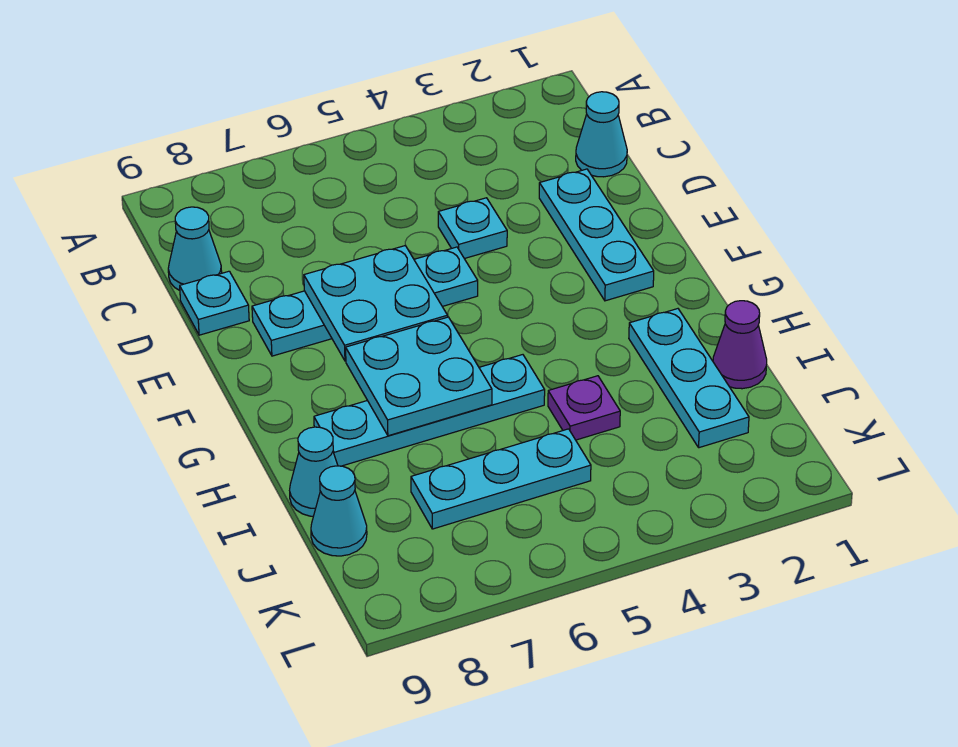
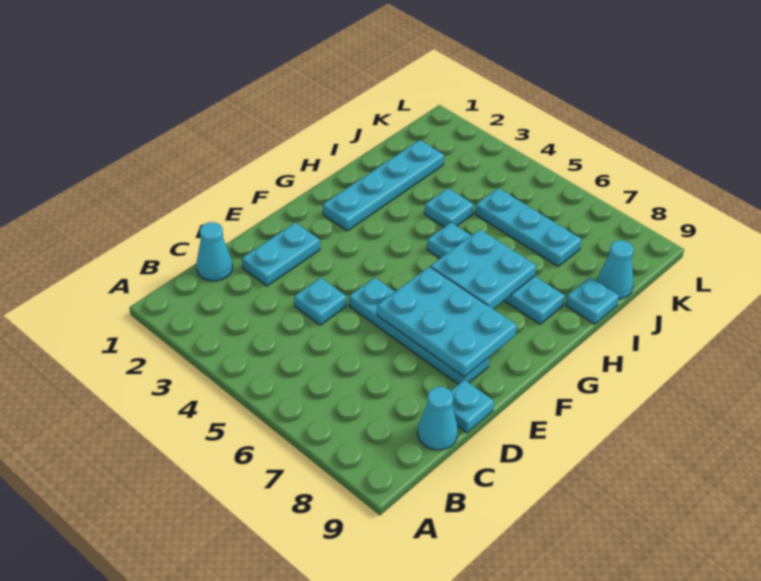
cyan plate D2:F2 level 1 -> cyan plate D2:E2 level 1
cyan plate E6:F7 level 2 -> cyan plate E6:F8 level 2
cyan plate H2:J2 level 1 -> cyan plate G2:J2 level 1
purple cone I1 level 1 -> none
purple plate I4 level 1 -> cyan plate I4 level 1
cyan cone I9 level 1 -> cyan plate I9 level 1

